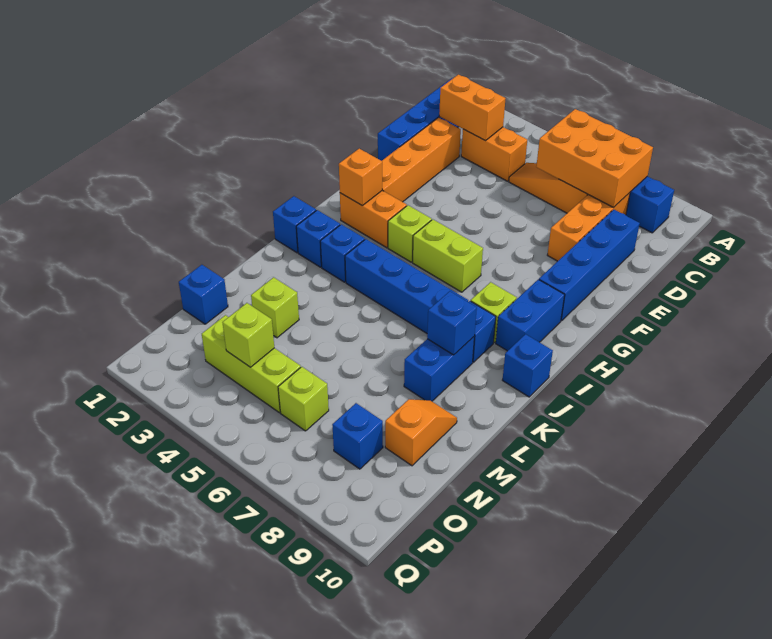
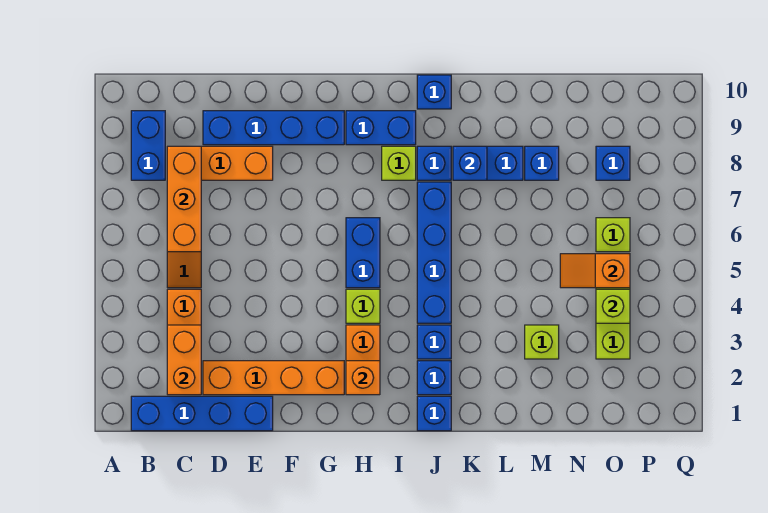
orange brick B6:C8 level 2 -> orange brick C6:C8 level 2
lime brick H5:H6 level 1 -> blue brick H5:H6 level 1
orange slope M9:N9 level 1 top N -> orange slope N5:O5 level 2 top O
blue brick N1 level 1 -> blue brick M8 level 1

